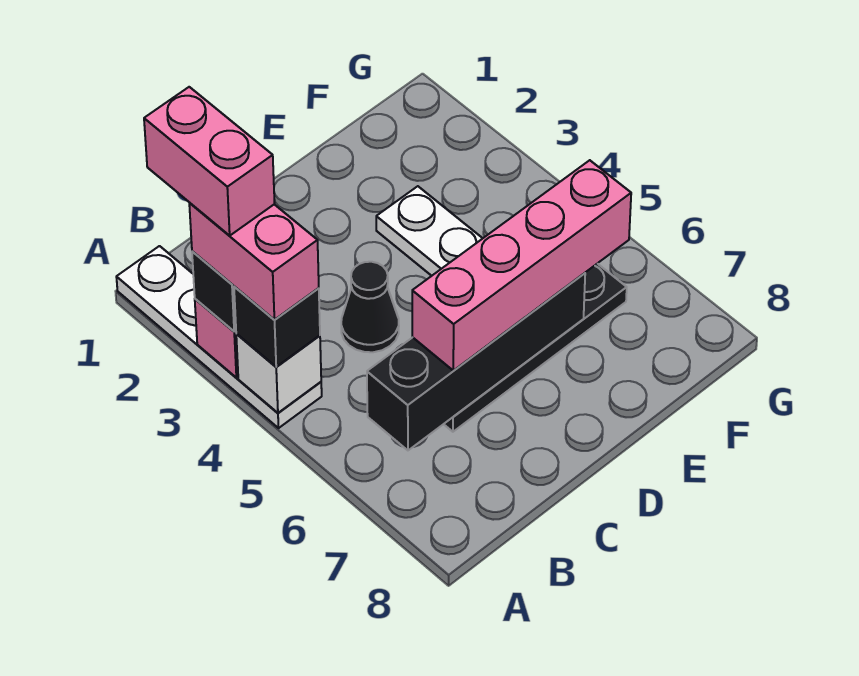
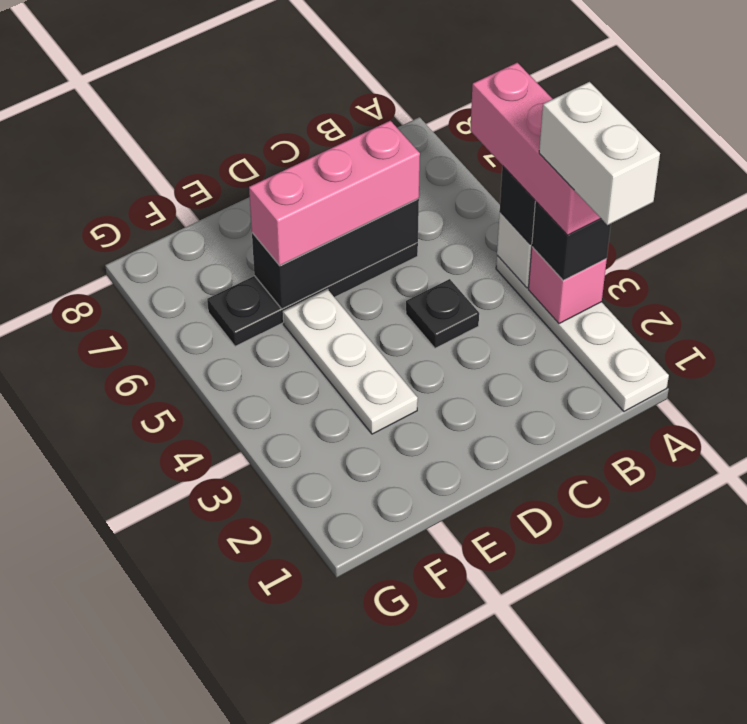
pink brick A2:A3 level 5 -> white brick A2:A3 level 5
pink brick A3:A4 level 4 -> pink brick A3:A5 level 4
black brick B6:E6 level 2 -> black brick C6:E6 level 2
black cone C4 level 1 -> black plate C4 level 1
pink brick C6:F6 level 3 -> pink brick C6:E6 level 3

